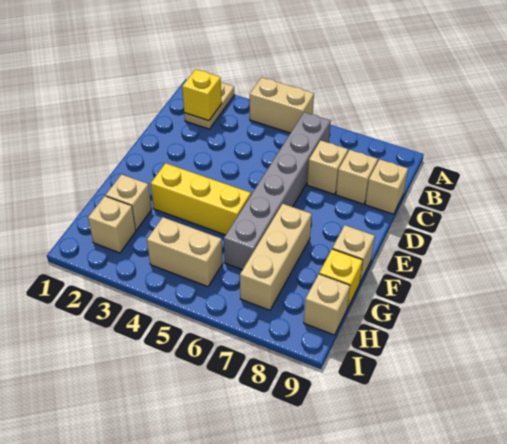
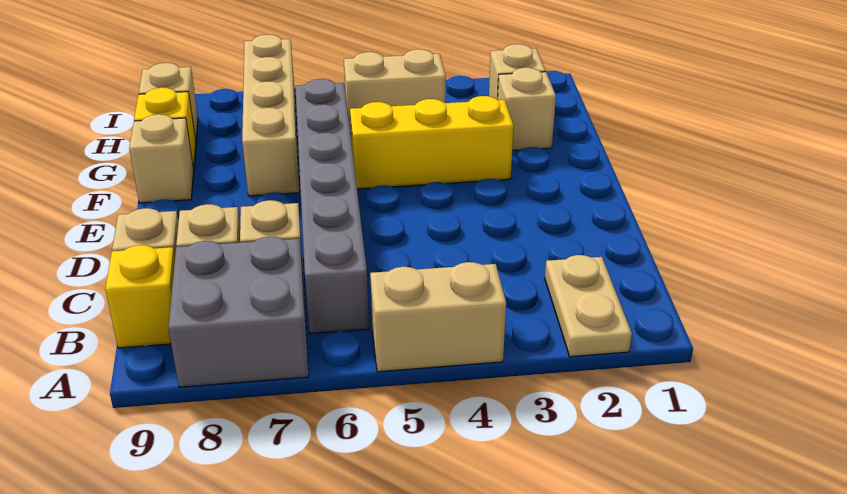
none -> grey brick A7:B8 level 1
yellow brick B2 level 2 -> yellow brick B9 level 1
tan brick F7:H7 level 1 -> tan brick F7:I7 level 1

